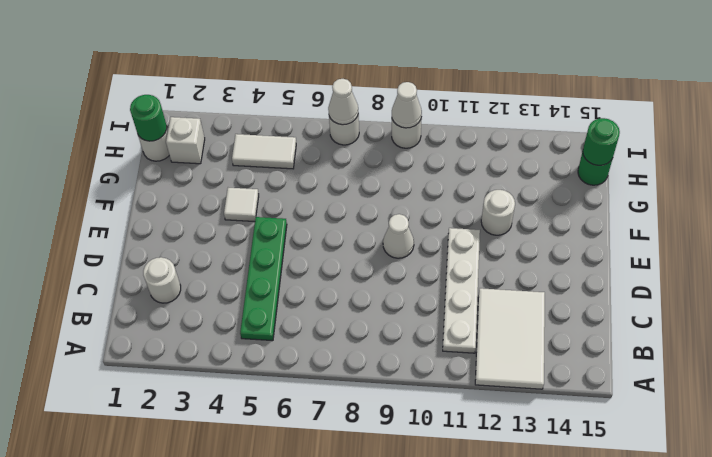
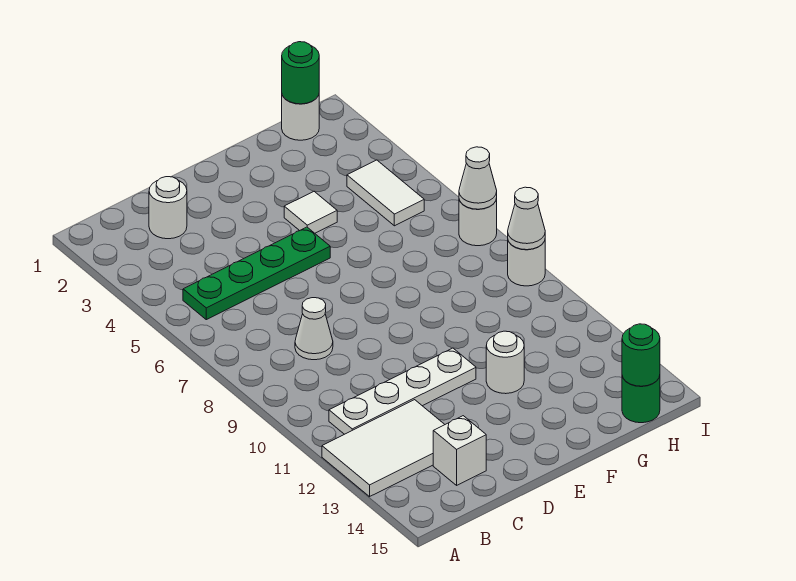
white cone E9 level 1 -> white cone C8 level 1
white brick H2 level 1 -> white brick C14 level 1

